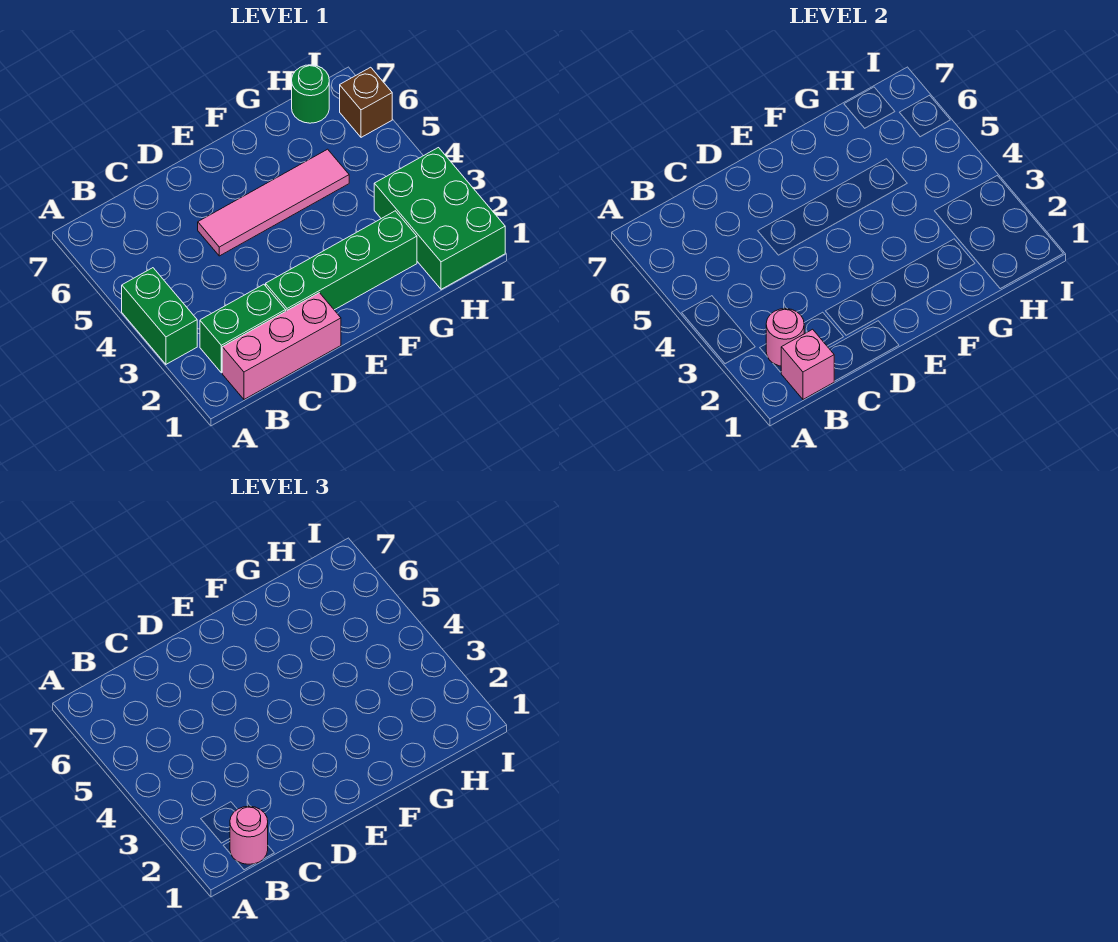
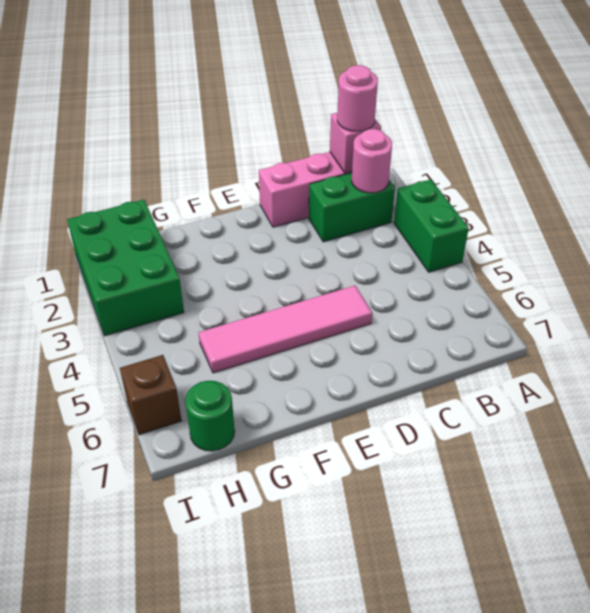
green brick D2:G2 level 1 -> none

